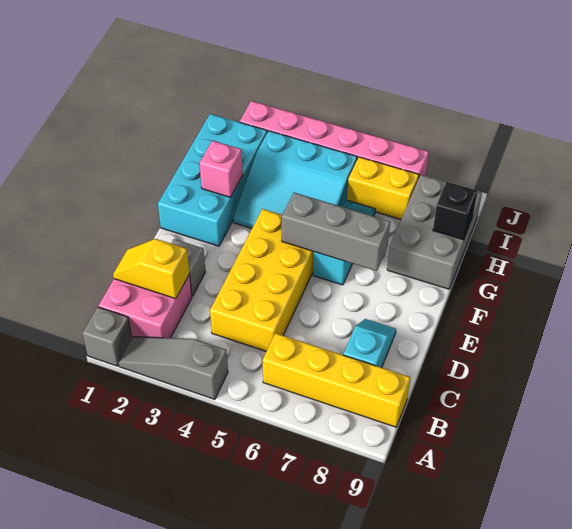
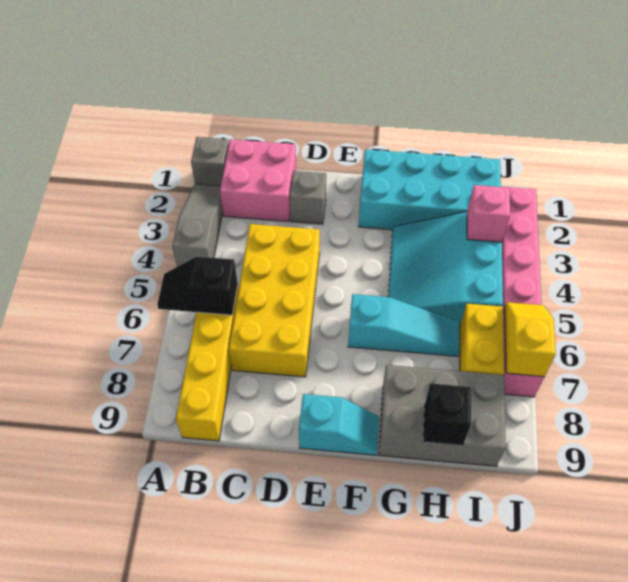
none -> black slope A6:B6 level 2 top B
yellow slope C1:C2 level 2 top 2 -> yellow slope J6:J7 level 2 top 7
yellow brick C4:F5 level 1 -> yellow brick C4:D7 level 1
cyan slope C8:D8 level 1 top C -> cyan slope E9:F9 level 1 top E
grey brick F5:F7 level 2 -> none
pink brick G2 level 2 -> pink brick I3 level 2

